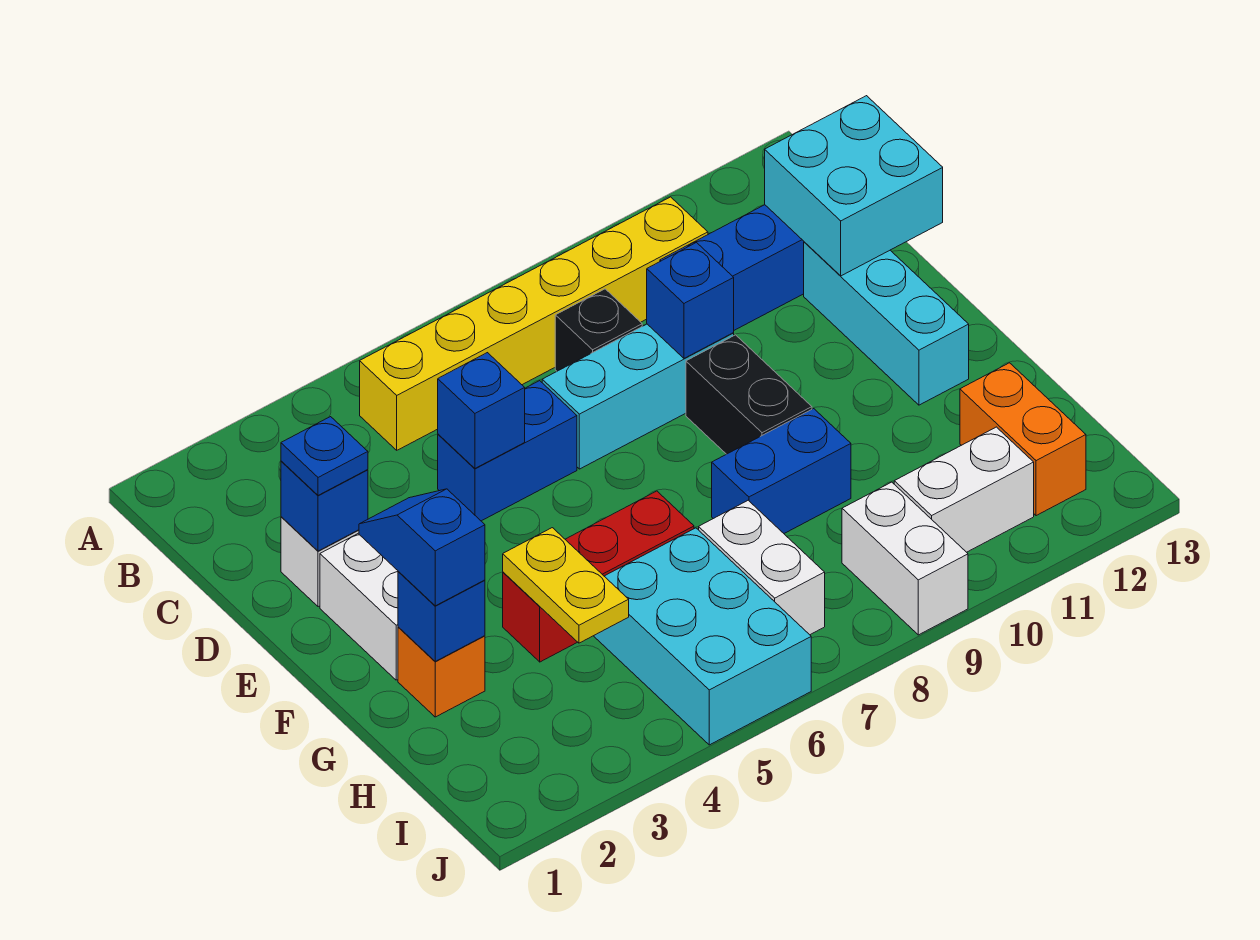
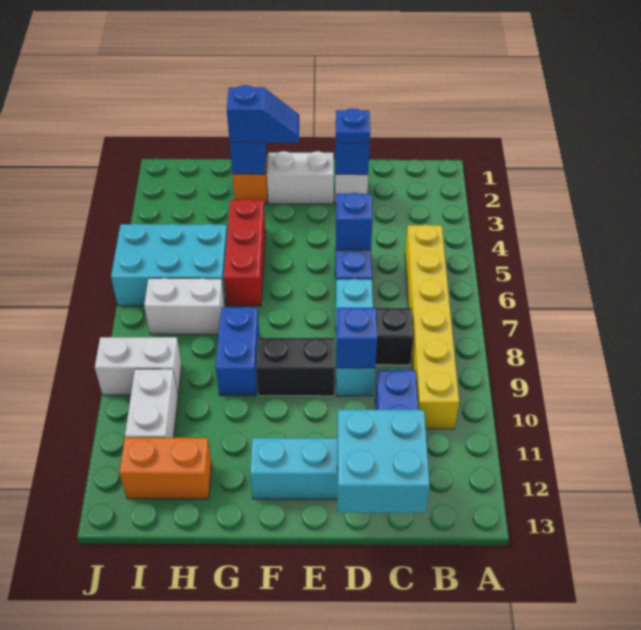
yellow plate G4:H4 level 2 -> none

